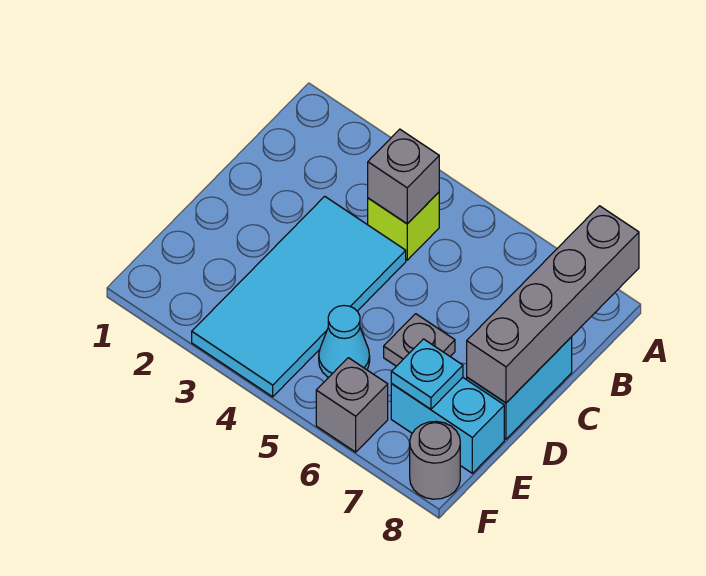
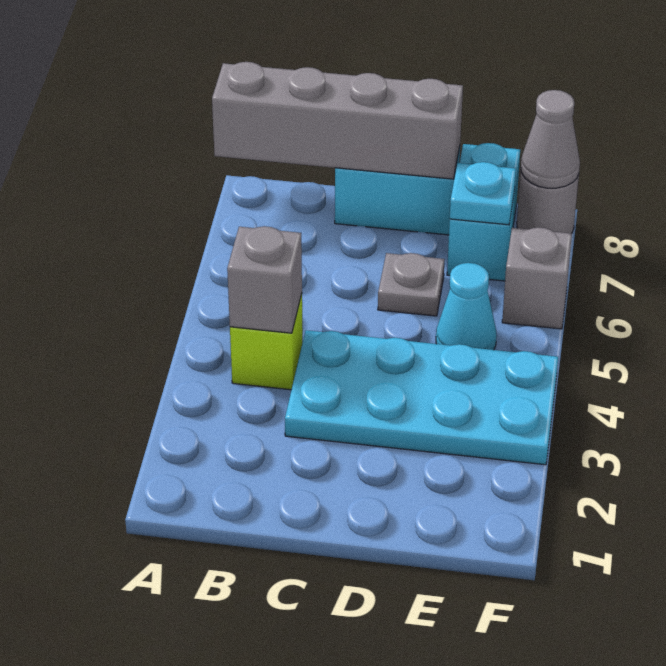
cyan tile C3:F4 level 1 -> cyan plate C3:F4 level 1
none -> grey cone F8 level 2

